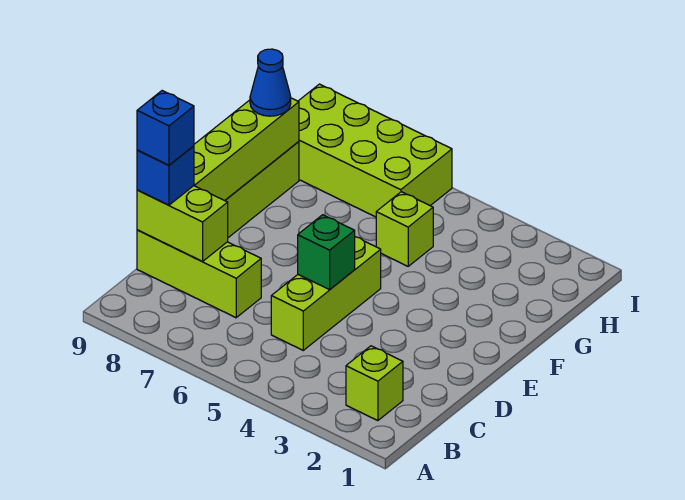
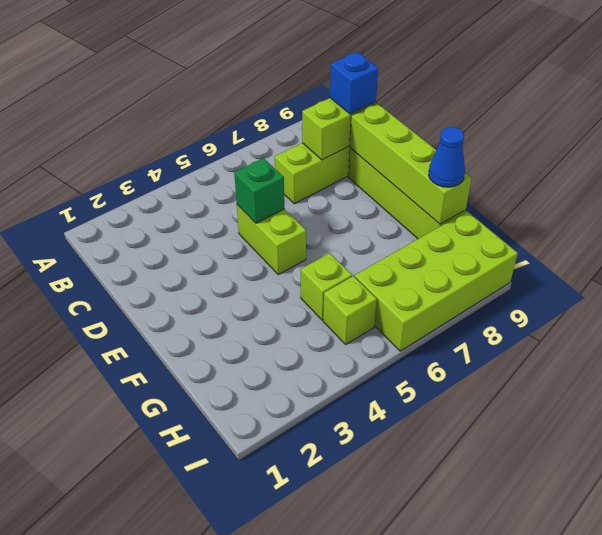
lime brick B2 level 1 -> lime brick H5 level 1
lime brick C5:E5 level 1 -> lime brick D5:E5 level 1
blue brick C9 level 4 -> none

